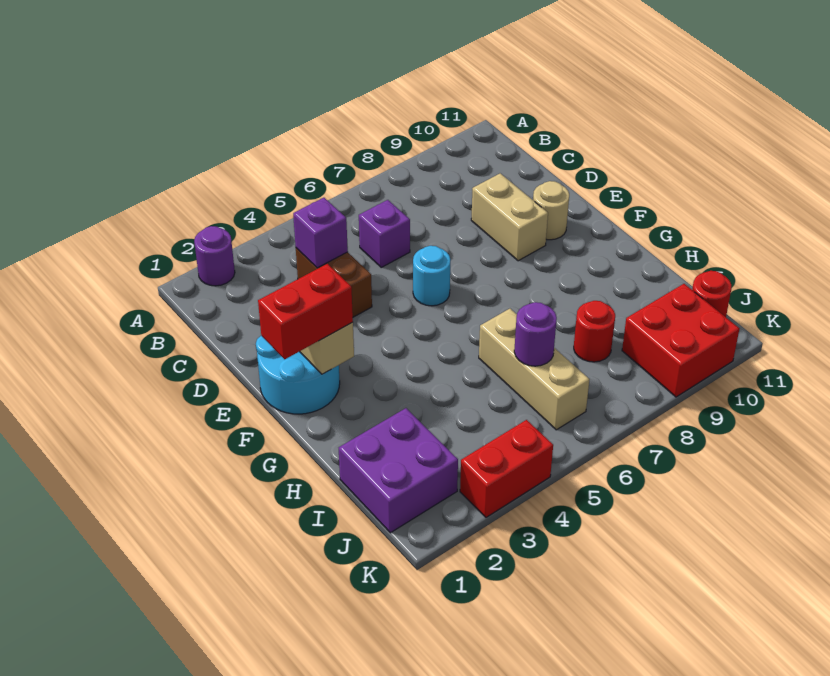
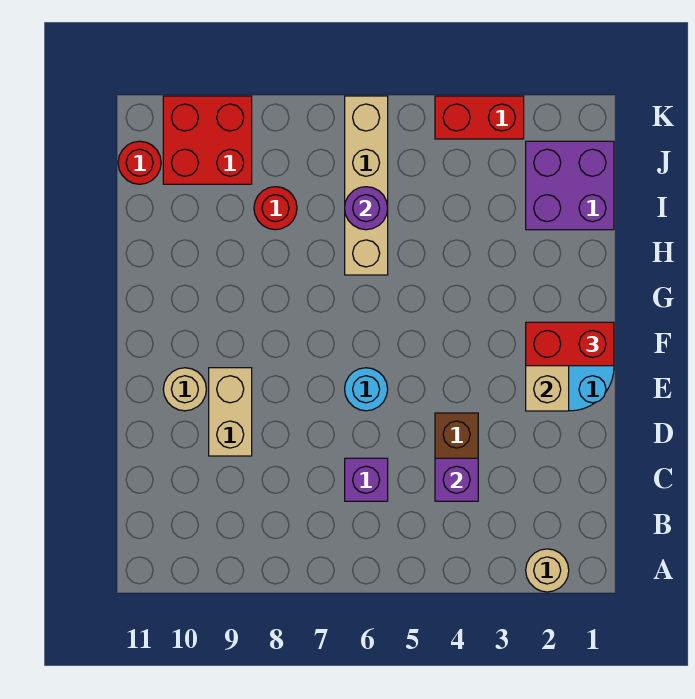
purple round brick A2 level 1 -> tan round brick A2 level 1
tan brick H6:J6 level 1 -> tan brick H6:K6 level 1

